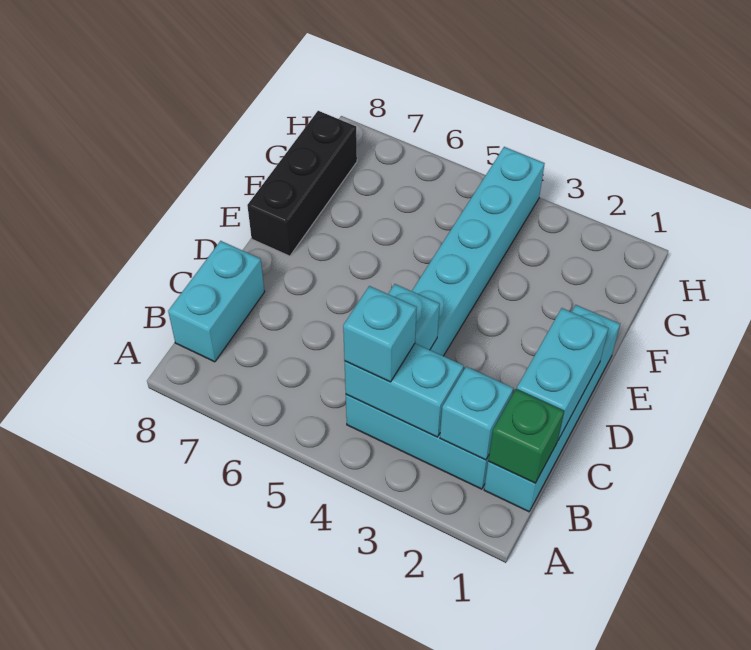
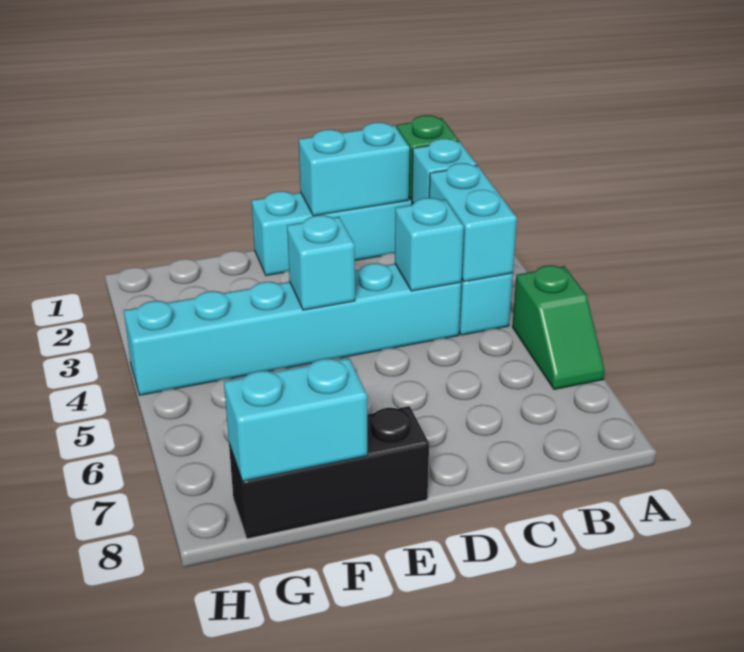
none -> green slope A5:A6 level 1 top 5
cyan brick B4 level 3 -> cyan brick E4 level 2
cyan brick B8:C8 level 1 -> cyan brick F8:G8 level 2

